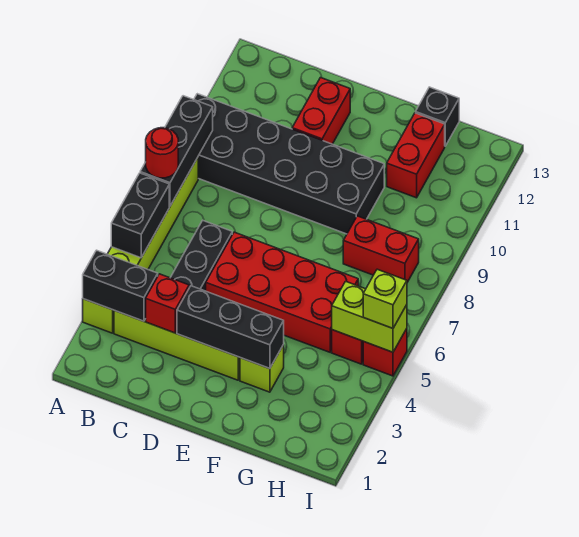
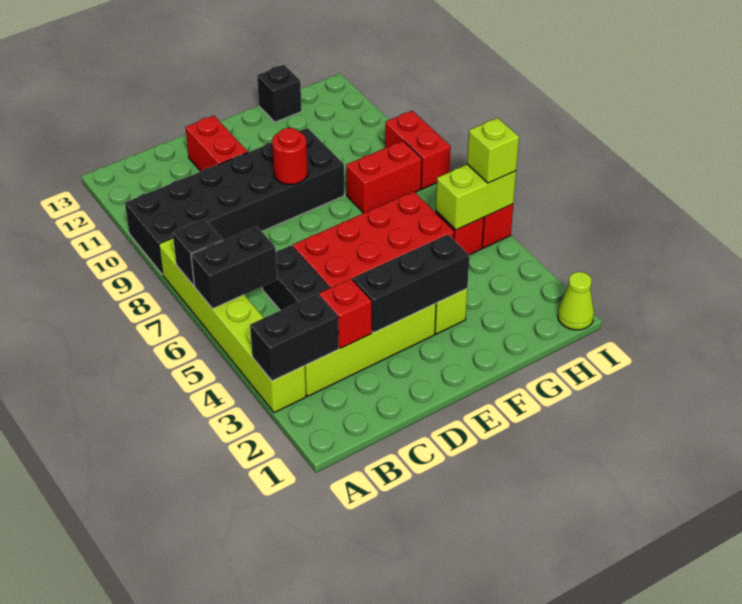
black brick A5:A6 level 2 -> black brick A6:B6 level 2
black brick A7:A9 level 2 -> black brick A7 level 2
red round brick A7 level 3 -> red round brick E9 level 2
red brick G11:G12 level 1 -> red brick I8:I9 level 1
none -> lime cone I1 level 1

